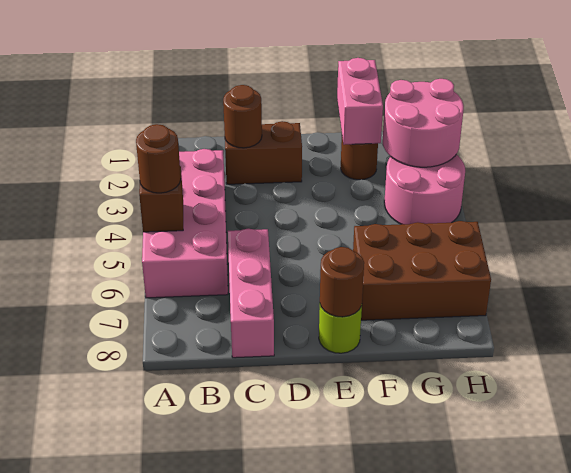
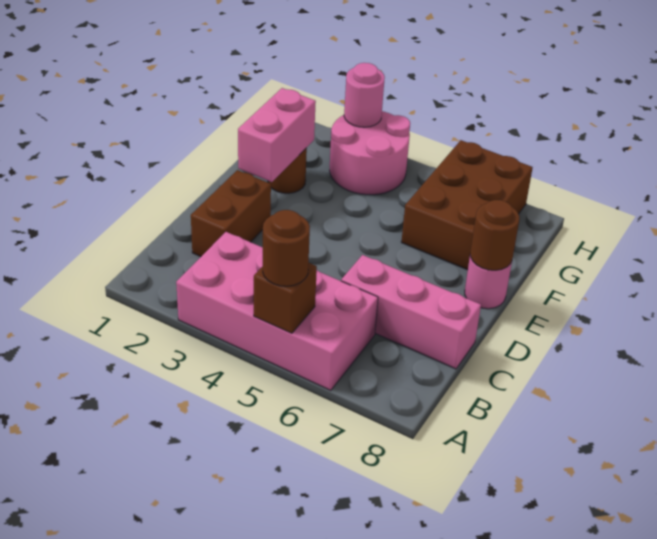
brown round brick C2 level 2 -> none
lime round brick E8 level 1 -> pink round brick E8 level 1
pink brick F1:F2 level 2 -> pink brick E2:F2 level 2
pink round brick G2:H3 level 2 -> pink round brick H3 level 2

